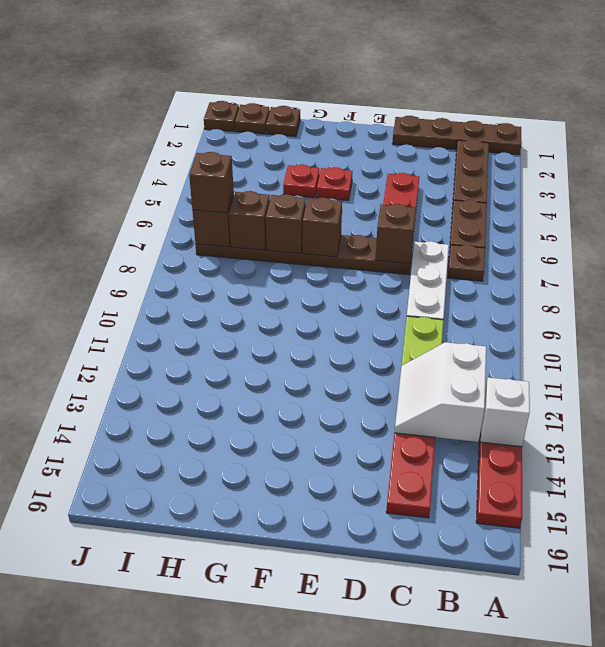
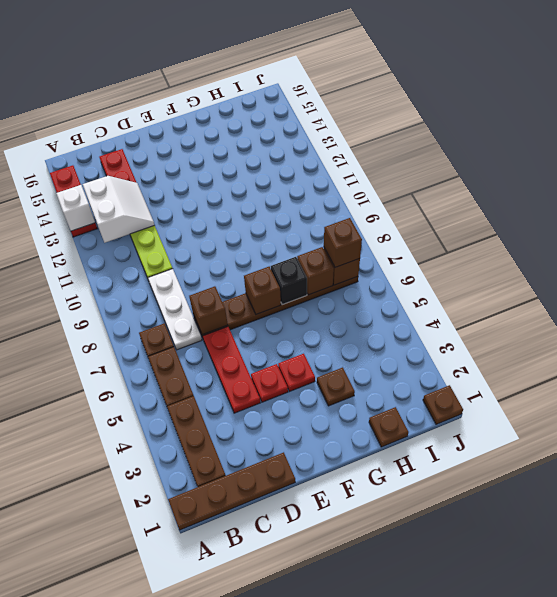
red plate G4 level 1 -> red plate E4 level 1
brown brick G7 level 2 -> black brick G7 level 2
brown plate I1 level 1 -> brown plate G3 level 1

